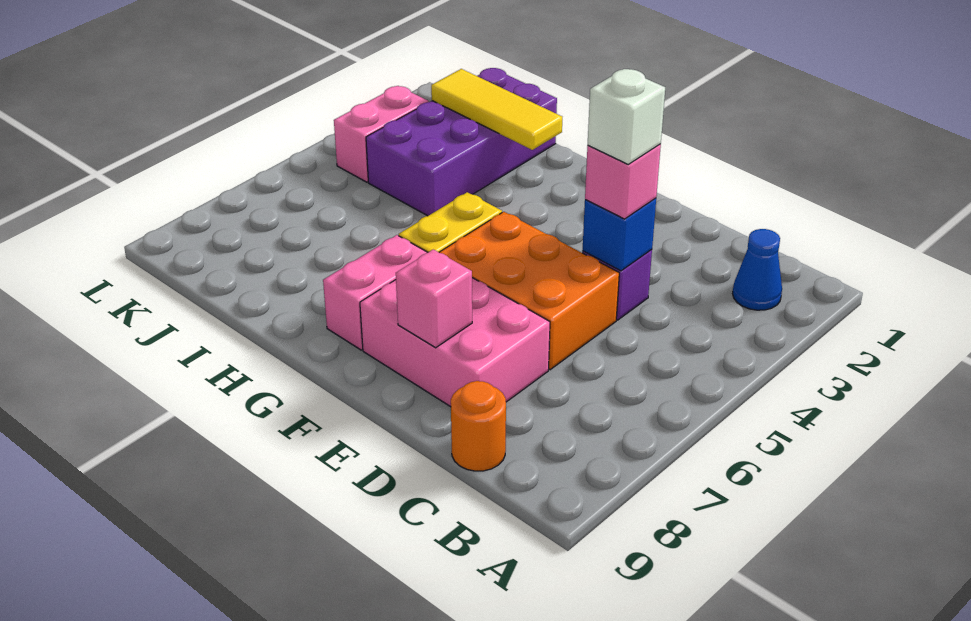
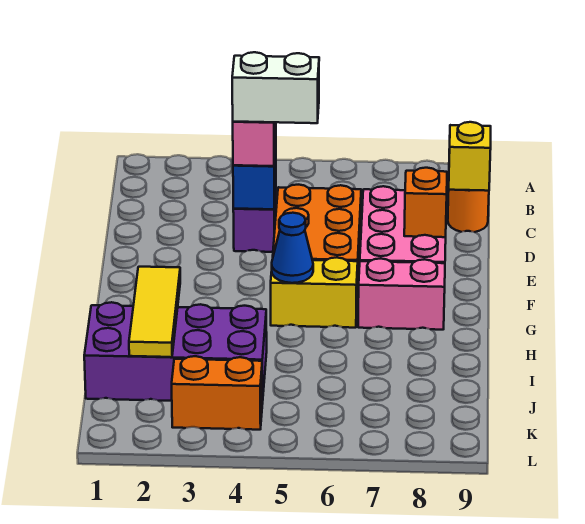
blue cone B2 level 1 -> blue cone G5 level 2
none -> yellow brick C9 level 2
white brick D4 level 4 -> white brick D4:D5 level 4
pink brick E8 level 2 -> orange brick E8 level 2
pink brick K3:K4 level 1 -> orange brick K3:K4 level 1

